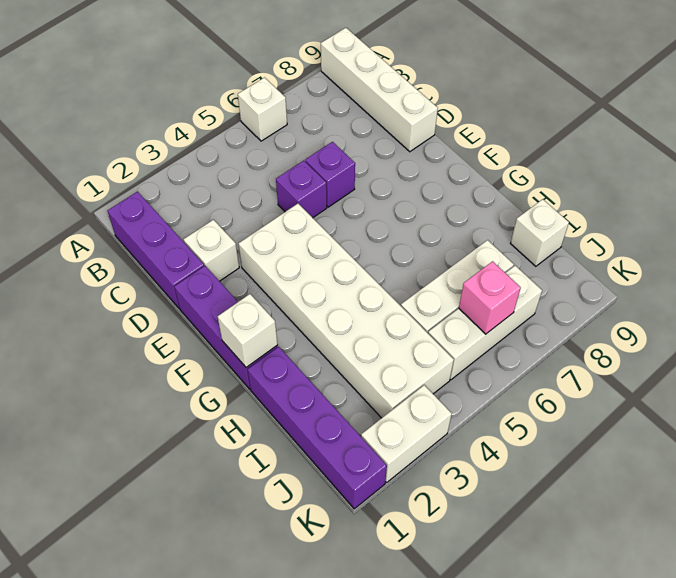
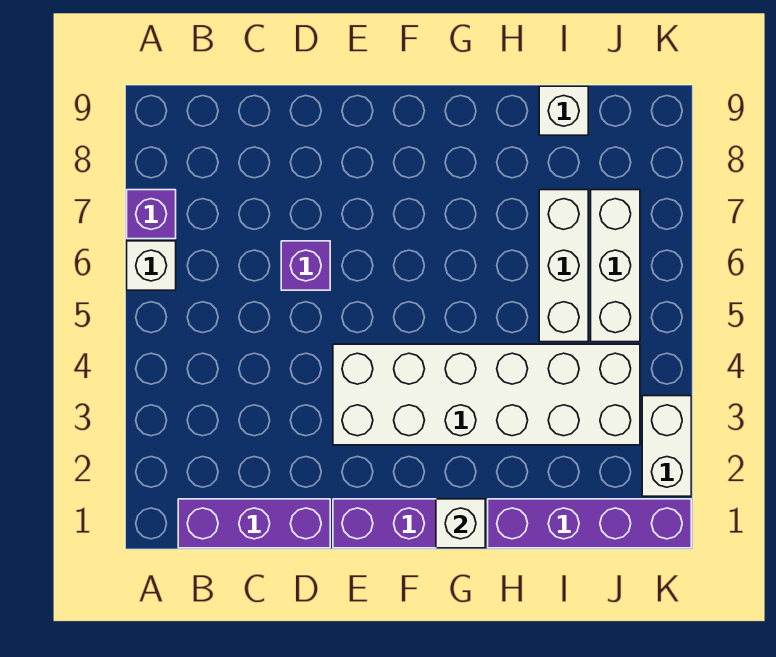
white brick A9:D9 level 1 -> none
white brick D2 level 1 -> none
purple brick D5 level 1 -> purple brick A7 level 1
pink brick J6 level 2 -> none

